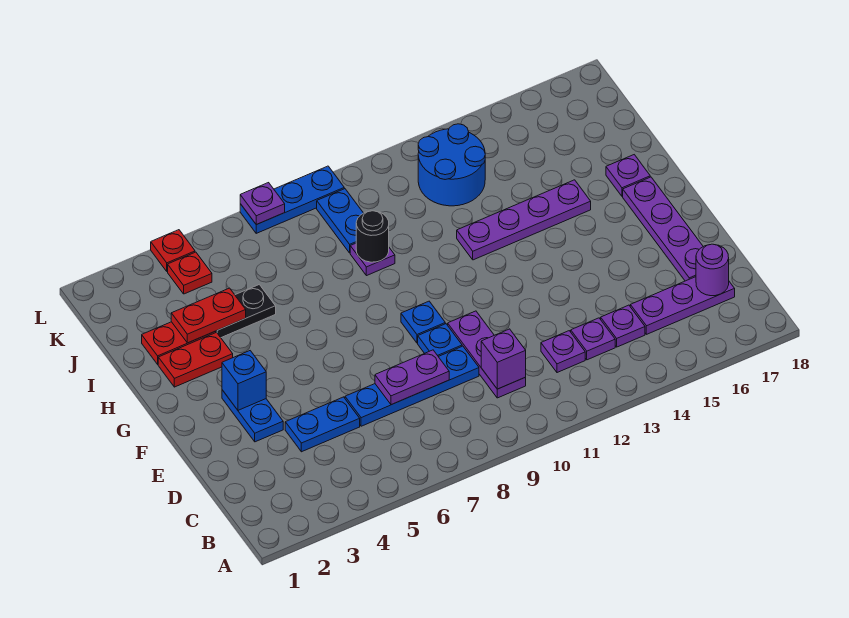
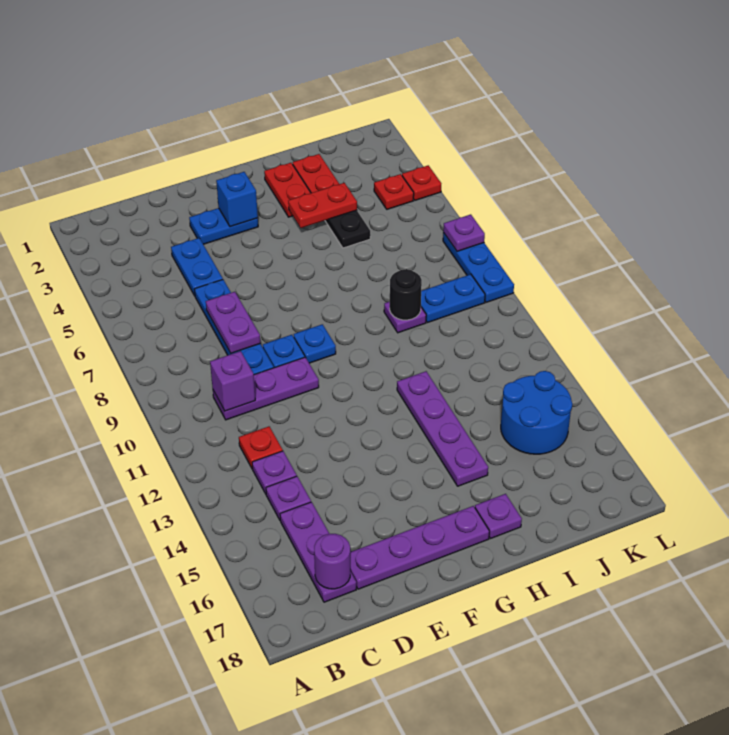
purple plate C12 level 1 -> red plate C12 level 1
red plate I3:I4 level 2 -> red plate H4:I4 level 2
blue round brick J12:K13 level 1 -> blue round brick J14:K15 level 1

